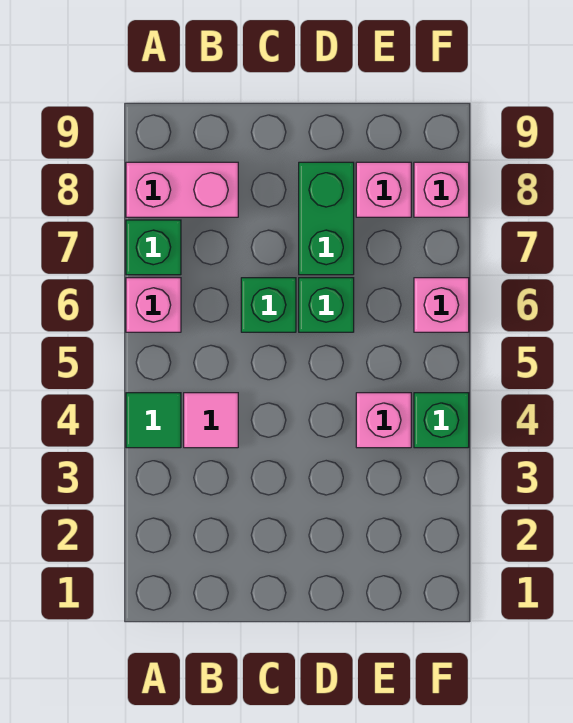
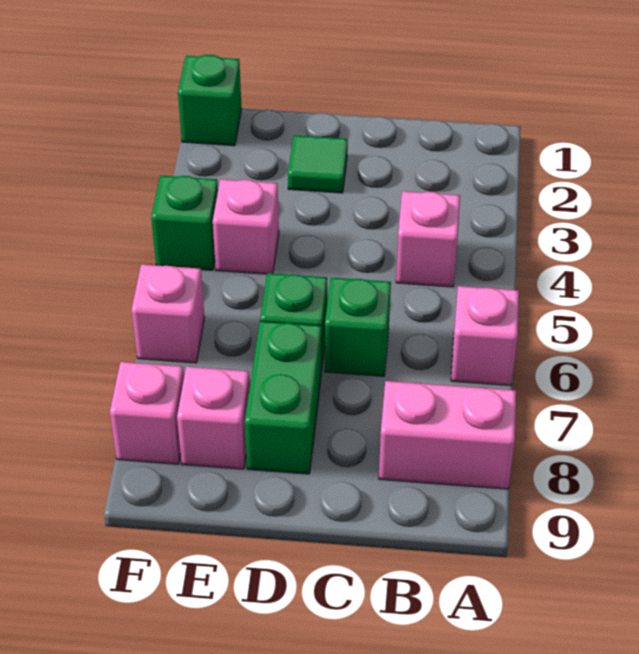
green tile A4 level 1 -> green tile D2 level 1
green brick A7 level 1 -> green brick F1 level 1
pink tile B4 level 1 -> pink brick B4 level 1

